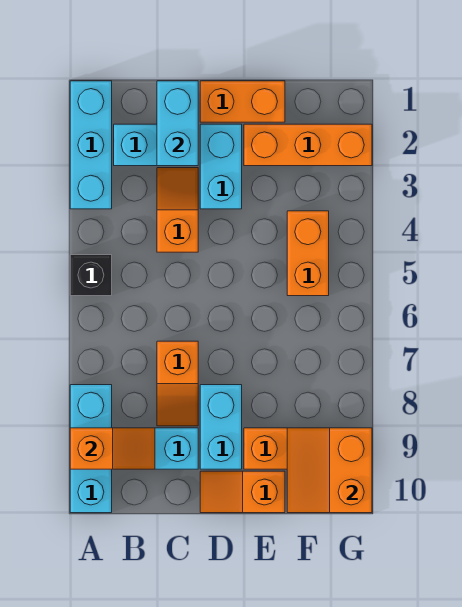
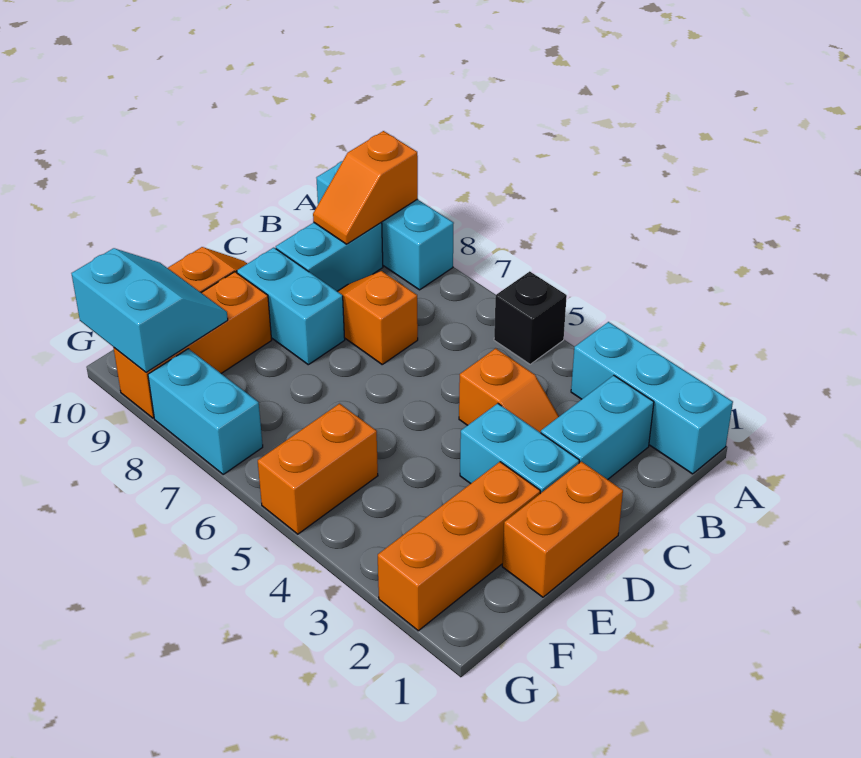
cyan brick C1:C2 level 2 -> cyan brick G7:G8 level 1
orange brick F4:F5 level 1 -> orange brick F5:G5 level 1
orange slope F9:G10 level 2 top G -> cyan slope F9:G10 level 2 top G

